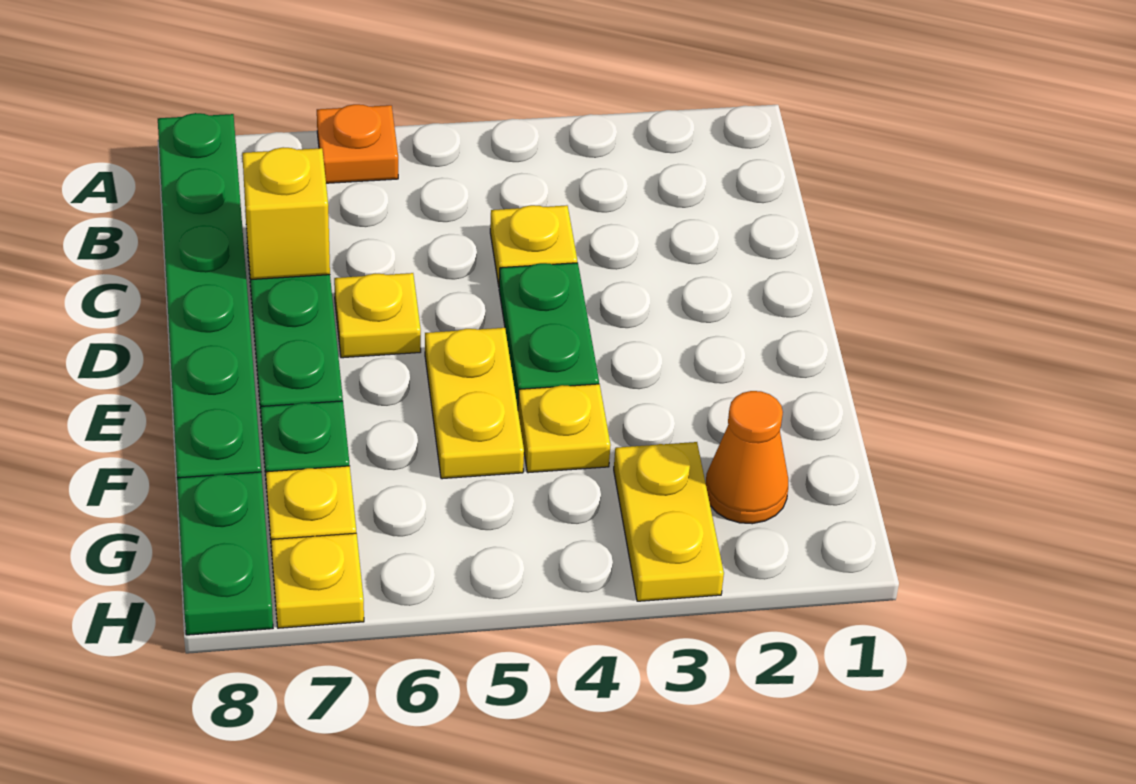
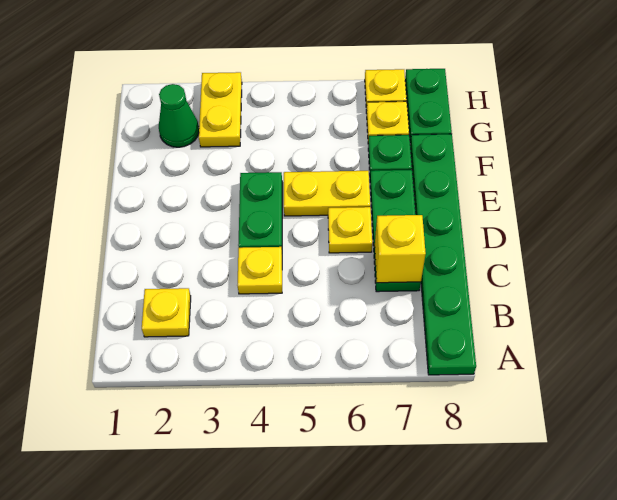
orange plate A6 level 1 -> none
yellow plate E5:F5 level 1 -> yellow plate E5:E6 level 1
yellow plate F4 level 1 -> yellow plate B2 level 1
orange cone G2 level 1 -> green cone G2 level 1

